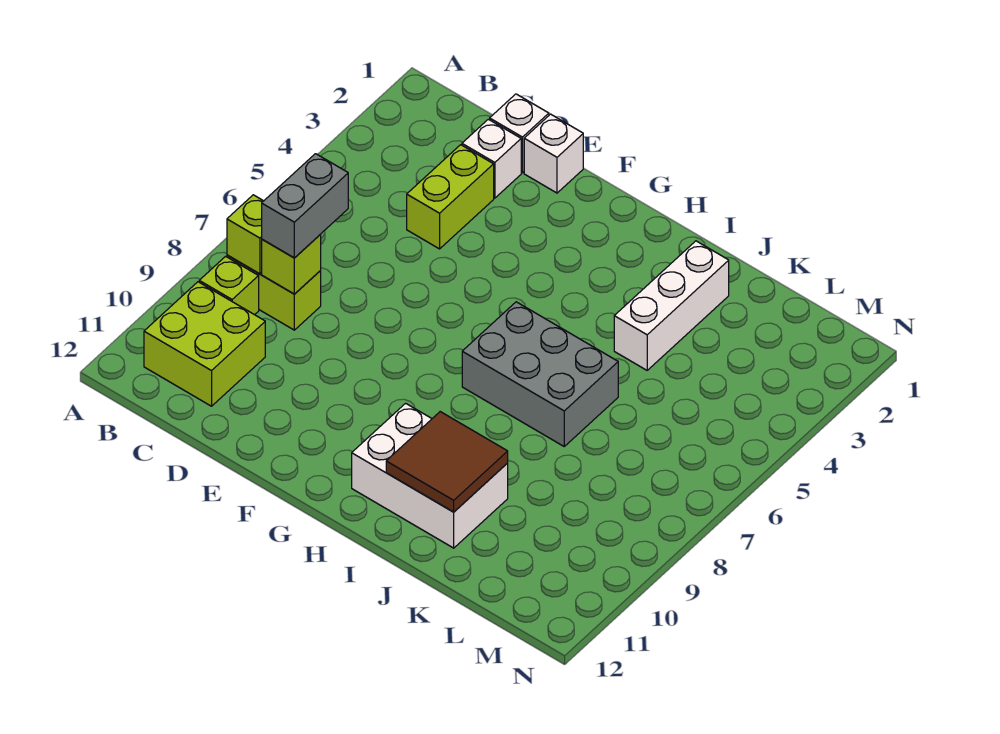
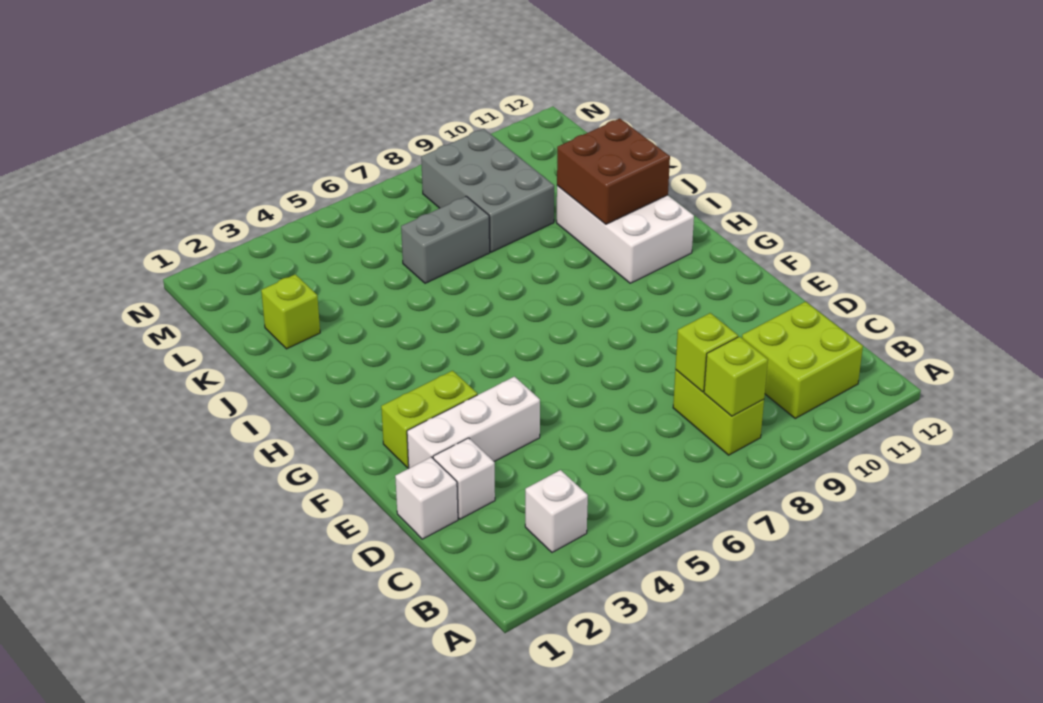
lime brick B9 level 1 -> lime brick K2 level 1
grey brick C7:C8 level 3 -> grey brick K6:K7 level 1
lime brick D3:D4 level 1 -> lime brick F2:F3 level 1
white brick E1 level 1 -> white brick B3 level 1
grey brick H6:J7 level 1 -> grey brick K8:M9 level 1
brown tile I10:J11 level 2 -> brown brick I10:J11 level 2
white brick J2:J4 level 1 -> white brick E2:E4 level 1

